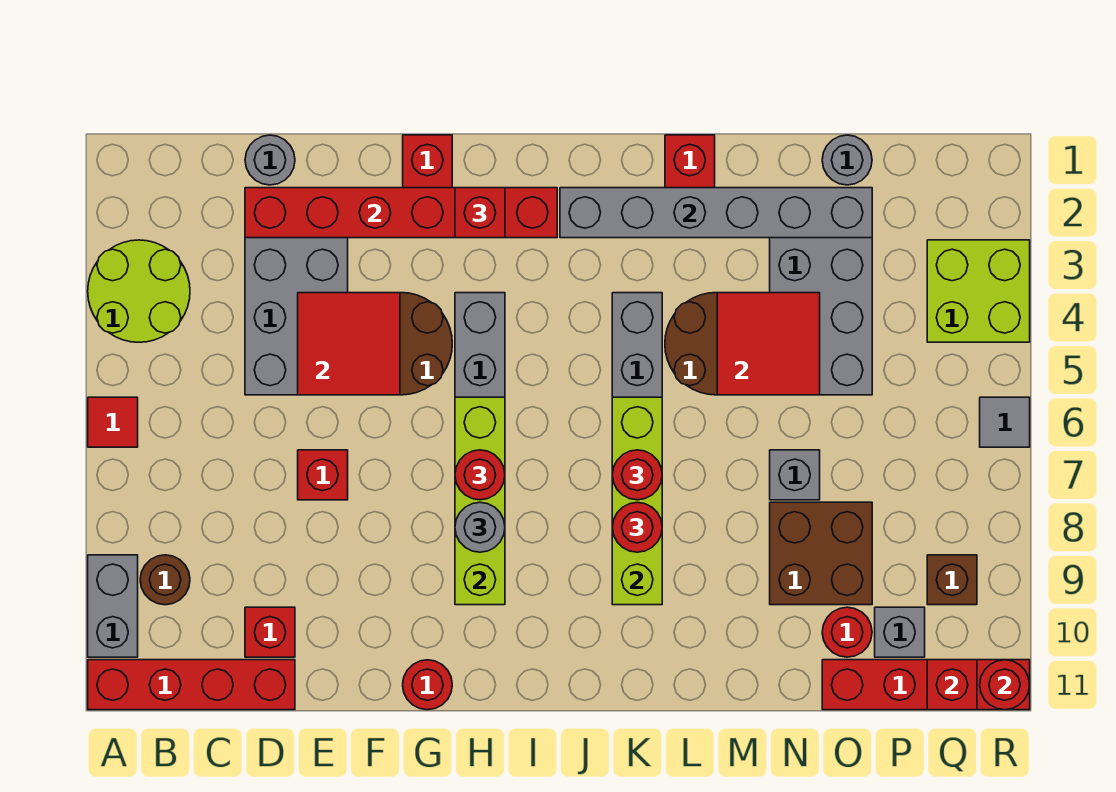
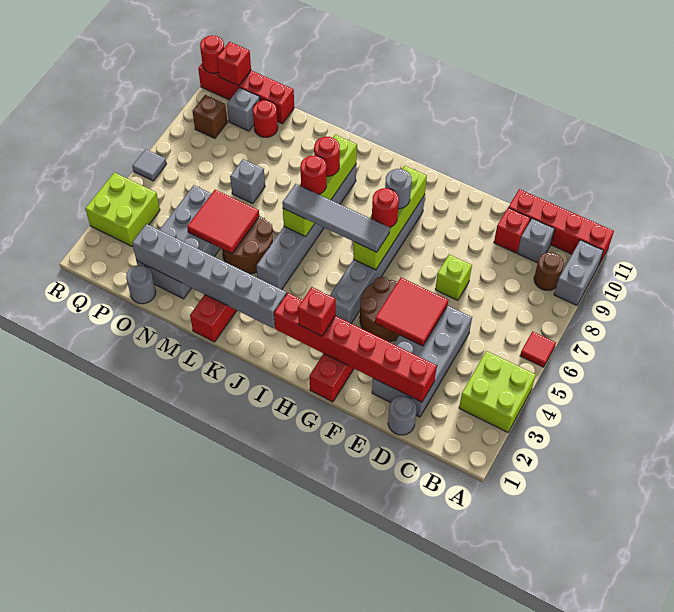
lime round brick A3:B4 level 1 -> lime brick A3:B4 level 1
none -> grey brick C10 level 1
red brick E7 level 1 -> lime brick E7 level 1
red round brick G11 level 1 -> none
none -> grey tile H6:K6 level 3
brown brick N8:O9 level 1 -> none

